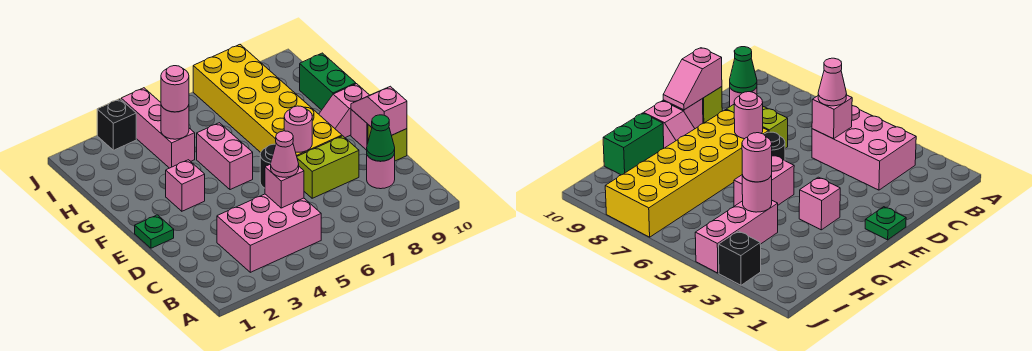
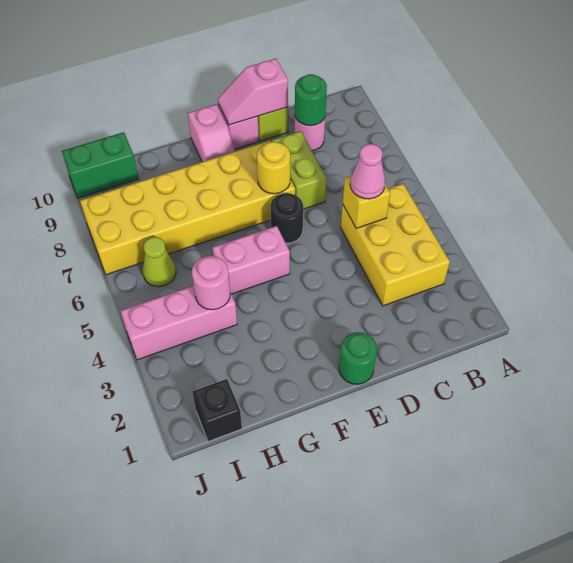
pink brick B3:C5 level 1 -> yellow brick B3:C5 level 1
pink brick C5 level 2 -> yellow brick C5 level 2
green cone C9 level 2 -> green round brick C9 level 2
green plate E1 level 1 -> green round brick E1 level 1
pink round brick E7 level 2 -> yellow round brick E7 level 2
pink brick F3 level 1 -> none
green brick G10:H10 level 1 -> green brick I10:J10 level 1
pink round brick H4 level 3 -> none
none -> lime cone I6 level 1
black brick J3 level 1 -> black brick I1 level 1

